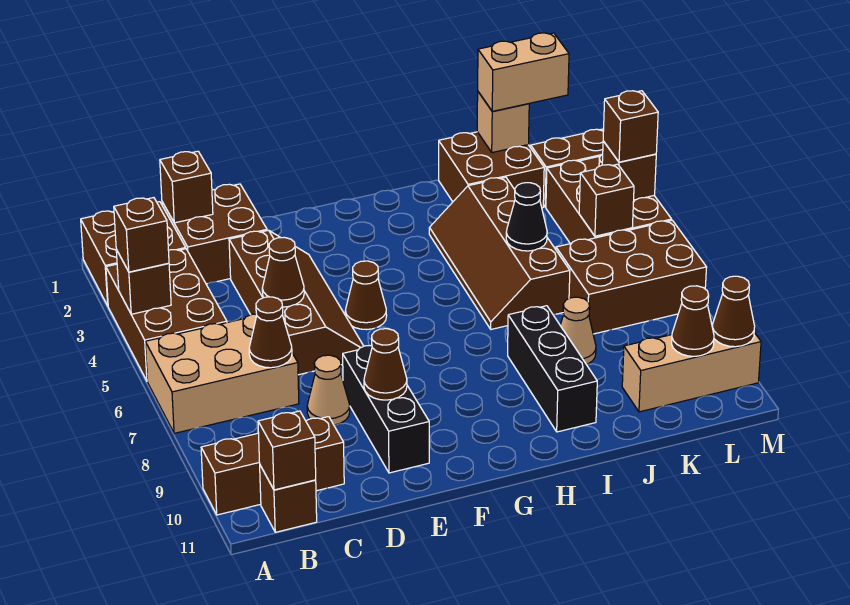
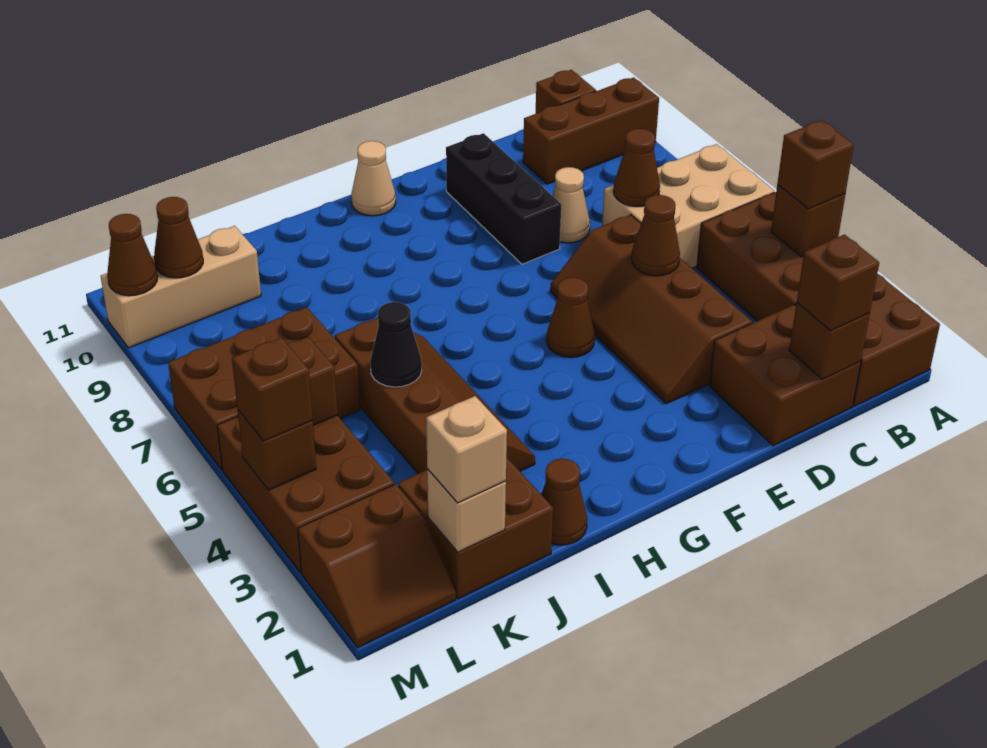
brown brick B11 level 2 -> brown brick C1 level 3
brown cone E9 level 2 -> brown cone I1 level 1
black brick I8:I10 level 1 -> none
tan cone J8 level 1 -> tan cone G11 level 1
tan brick K1:L1 level 3 -> tan brick K1 level 3

